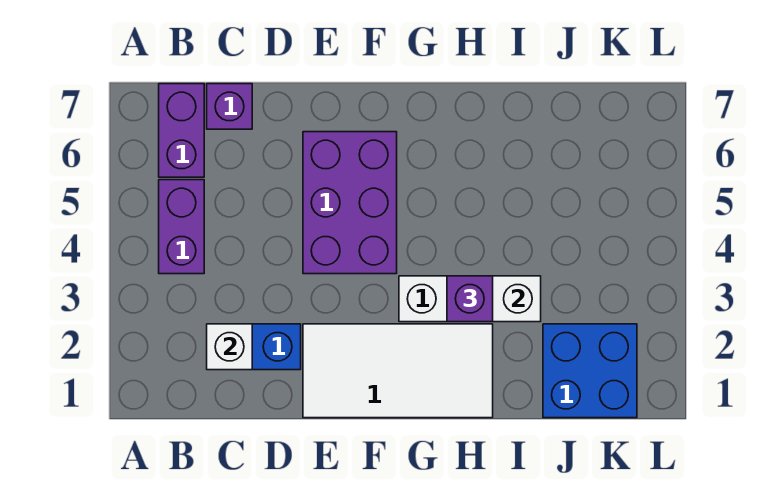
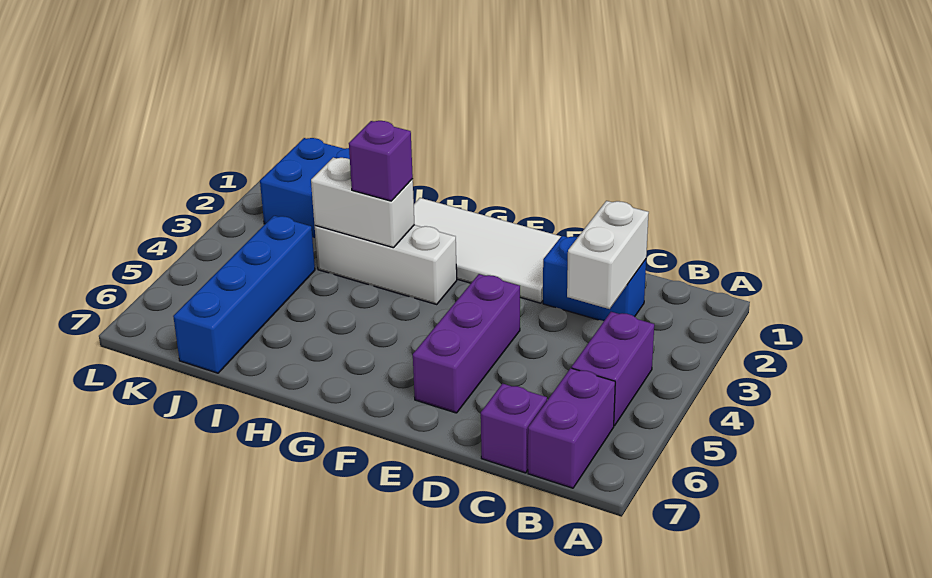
white brick C2 level 2 -> white brick C2:C3 level 2
purple brick E4:F6 level 1 -> purple brick E4:E6 level 1
none -> blue brick J4:J7 level 1

